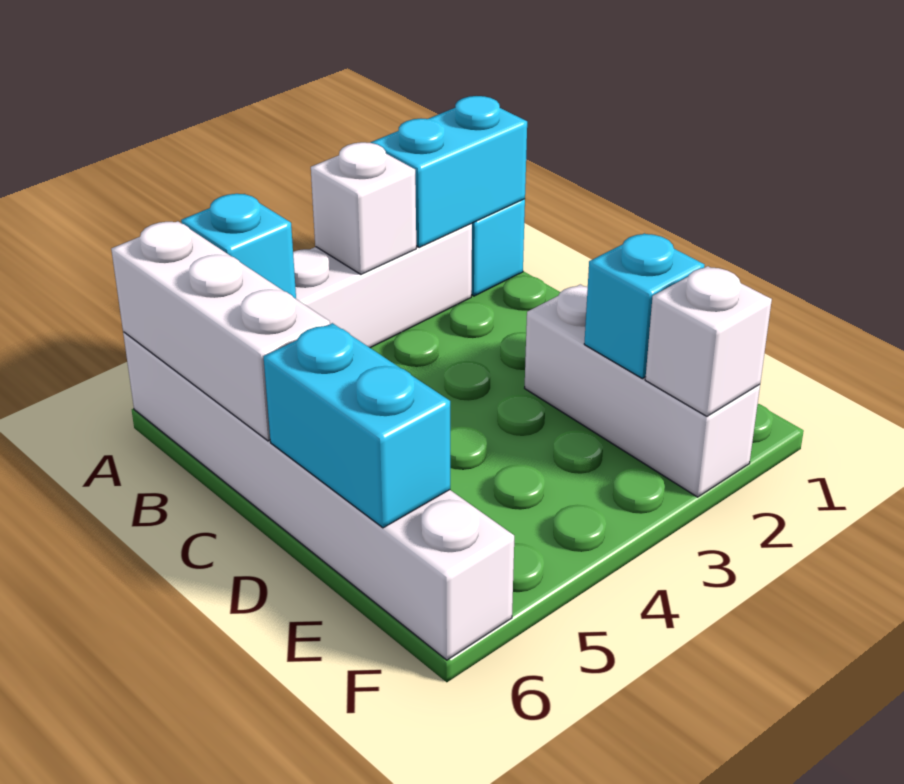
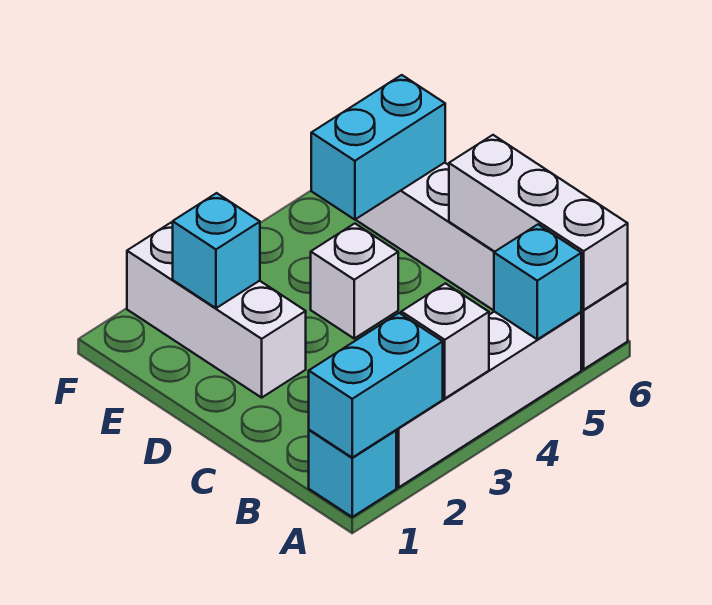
cyan brick D6:E6 level 2 -> cyan brick E5:E6 level 2
white brick F2 level 2 -> white brick D4 level 1

